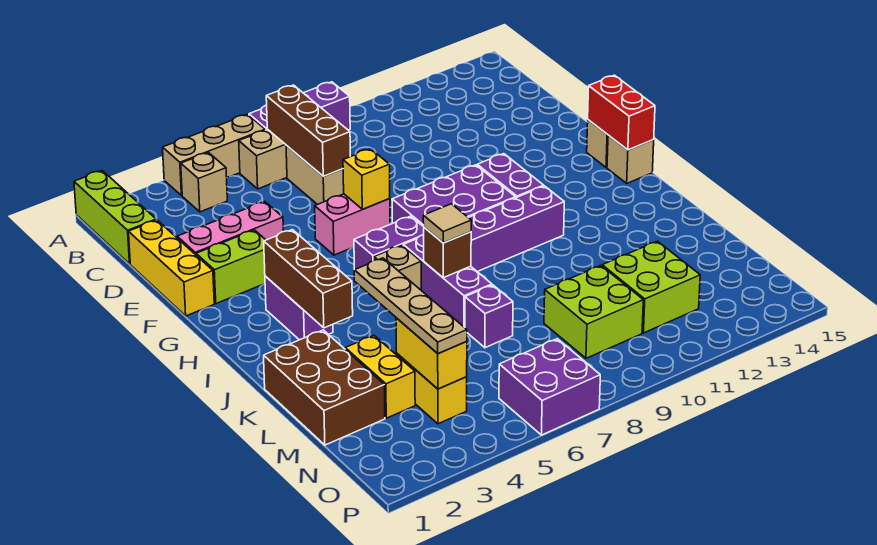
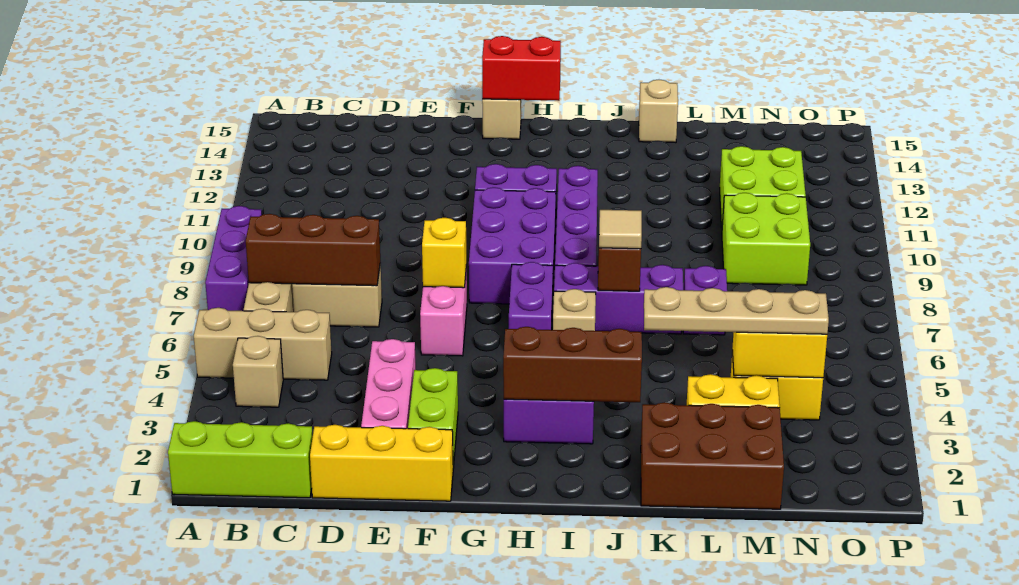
tan brick A4:A6 level 1 -> tan brick A5:C5 level 1
tan brick H15 level 1 -> tan brick K15 level 1
purple brick O6:P7 level 1 -> none

